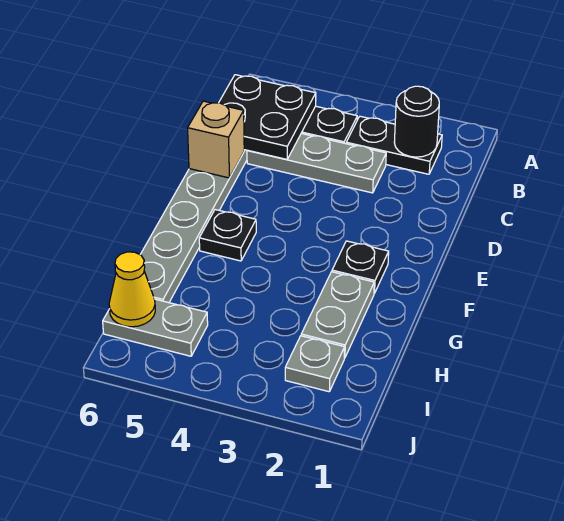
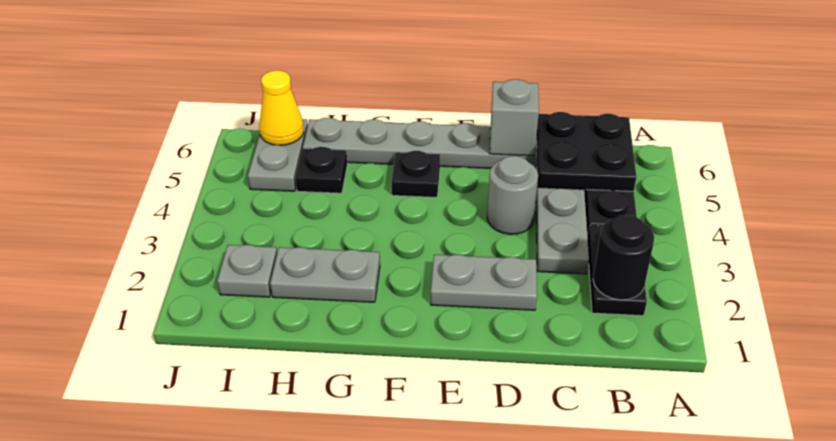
none -> grey plate D2:E2 level 1
none -> grey round brick D4 level 1
tan brick D6 level 2 -> grey brick D6 level 2
black plate F2 level 1 -> black plate H5 level 1

